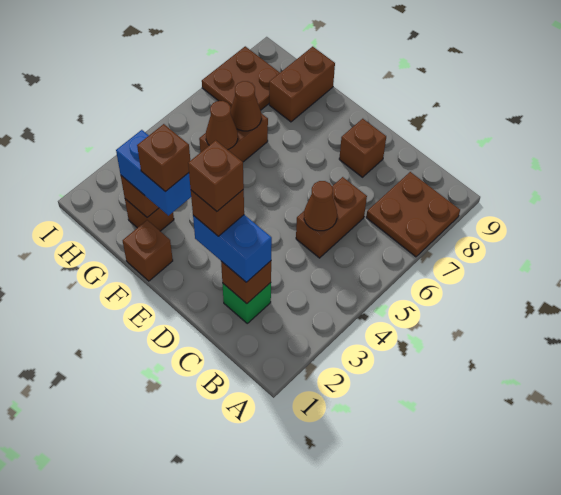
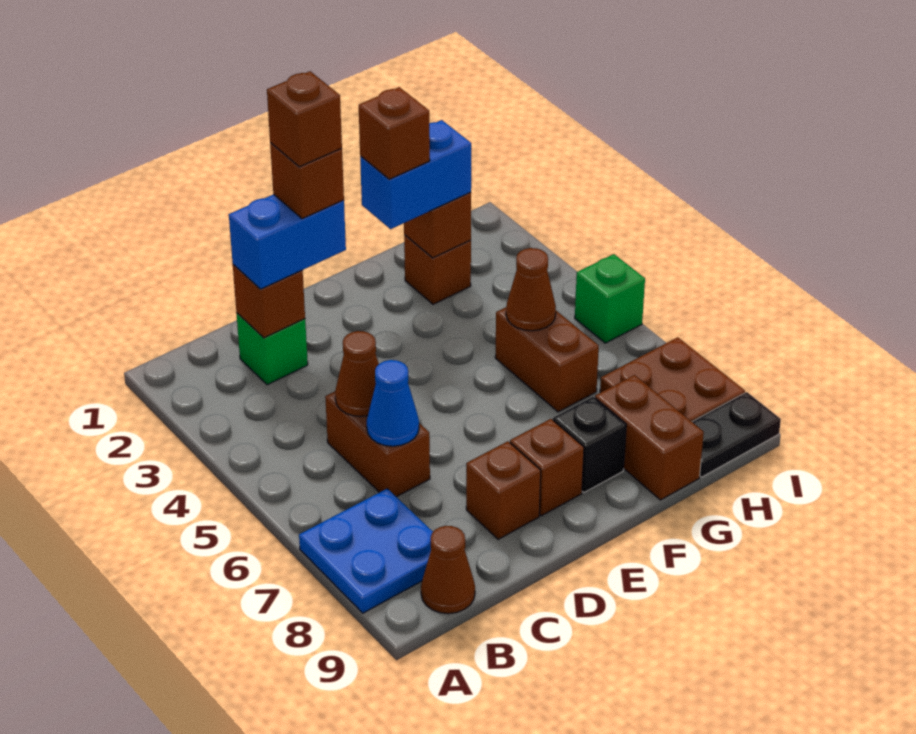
brown plate A7:B8 level 1 -> blue plate A7:B8 level 1
none -> blue cone C6 level 2
brown brick F1 level 1 -> brown brick E8 level 1
none -> black brick F8 level 1
brown cone G6 level 2 -> brown cone B9 level 1
none -> black plate H9:I9 level 1
none -> green brick I5 level 1

